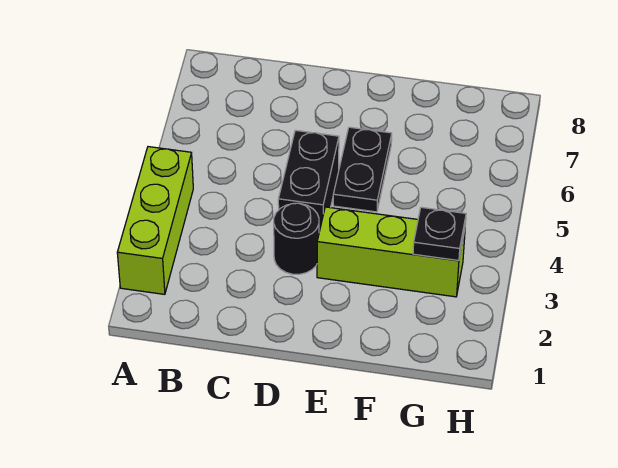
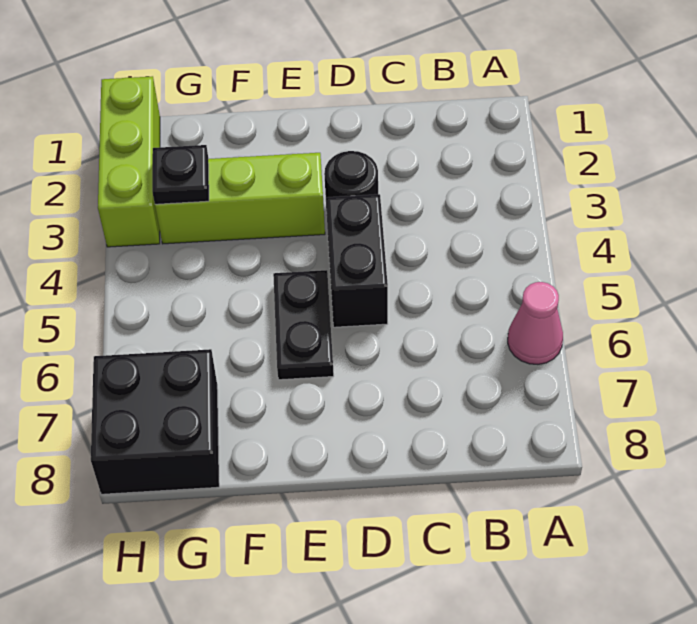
lime brick A2:A4 level 1 -> lime brick H1:H3 level 1
none -> pink cone A6 level 1
none -> black brick G7:H8 level 1

